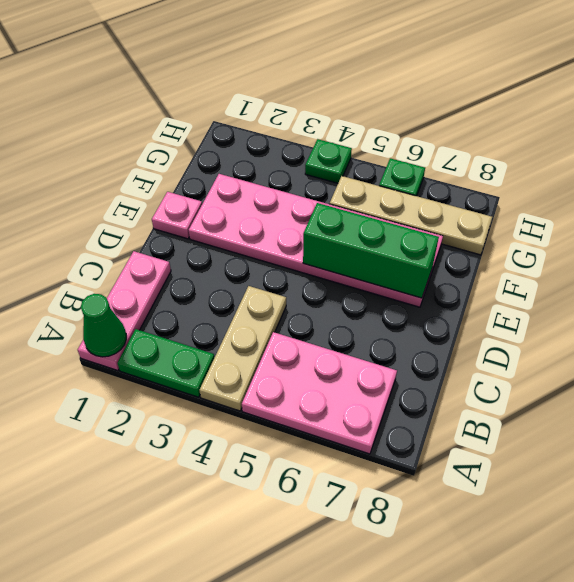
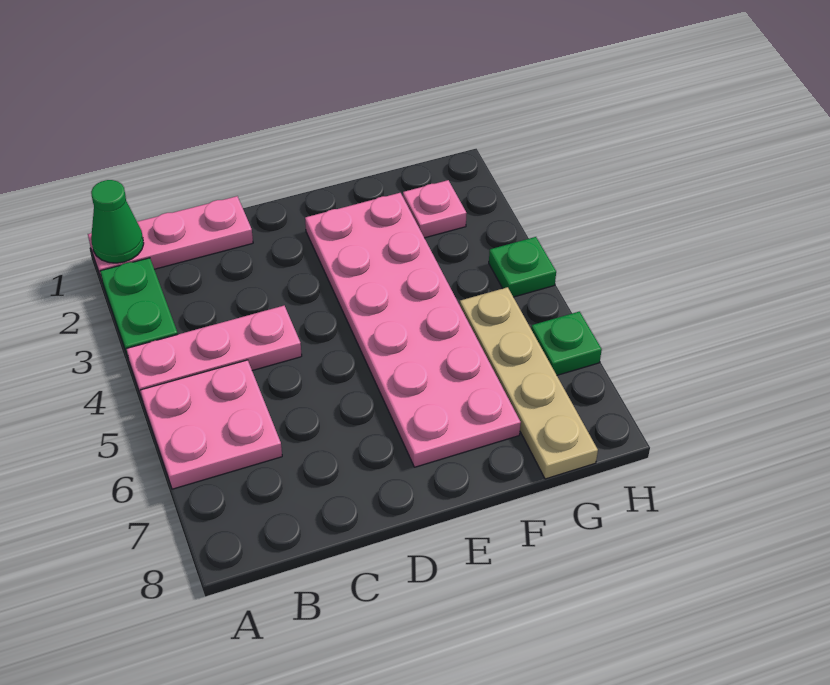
tan plate A4:C4 level 1 -> pink plate A4:C4 level 1
pink plate A5:B7 level 1 -> pink plate A5:B6 level 1
pink plate E1 level 1 -> pink plate G2 level 1
green brick E5:E7 level 2 -> none

